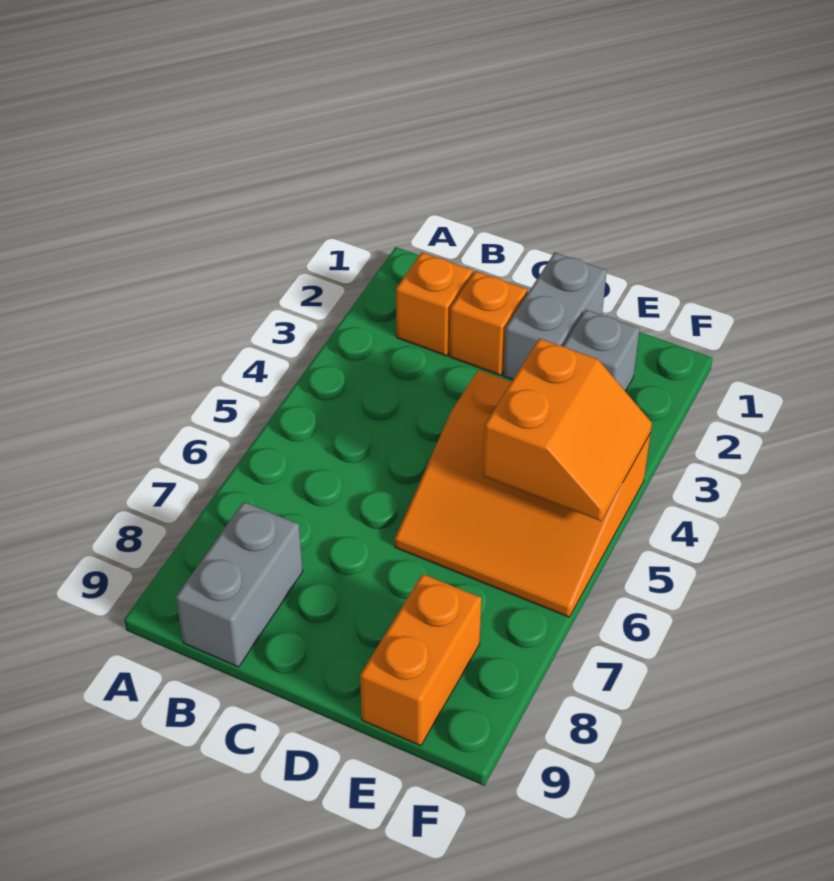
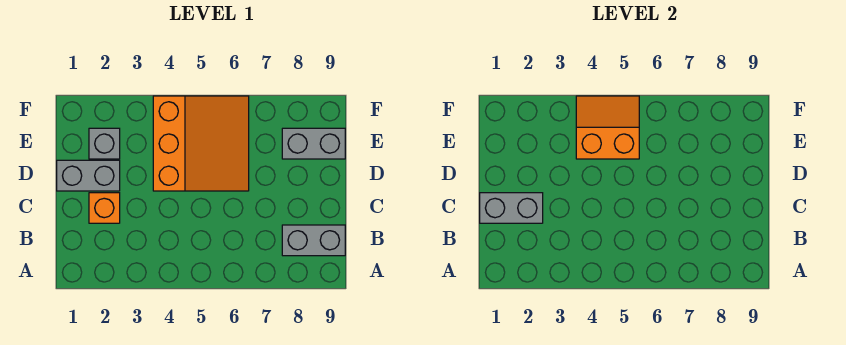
orange brick B2 level 1 -> none
none -> grey brick C1:C2 level 2
orange brick E8:E9 level 1 -> grey brick E8:E9 level 1

